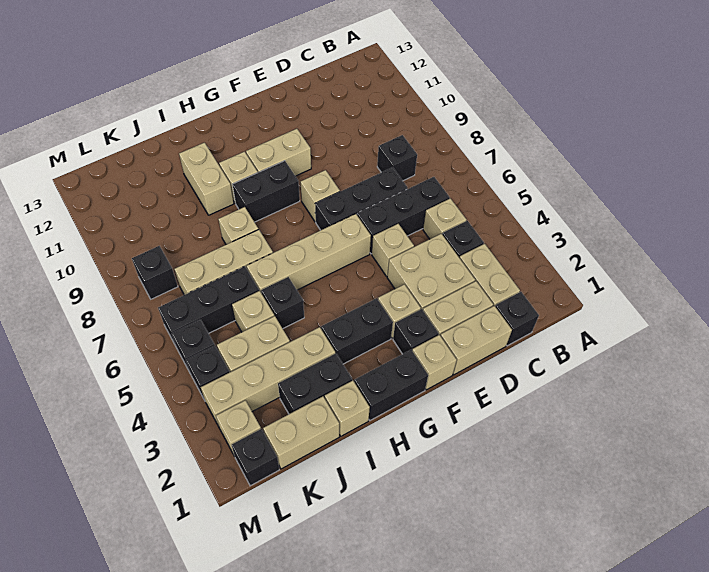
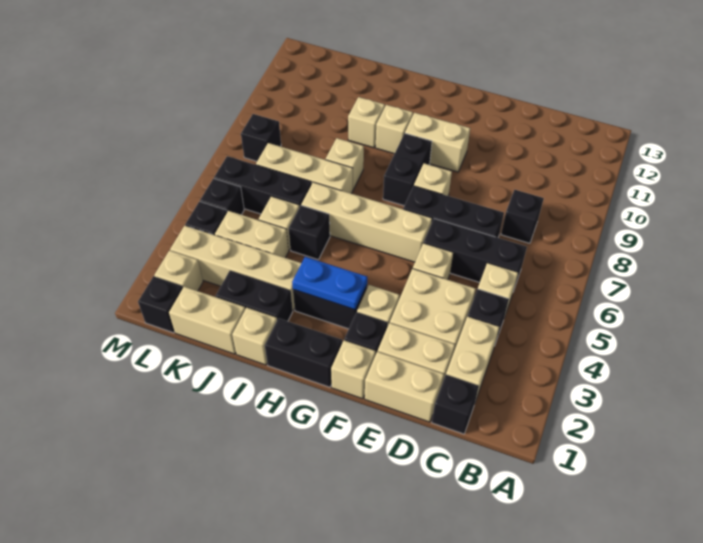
none -> blue plate G3:H3 level 2
black brick G9:H9 level 1 -> black brick G8:G9 level 1
tan brick I10:I11 level 1 -> tan brick I10 level 1

